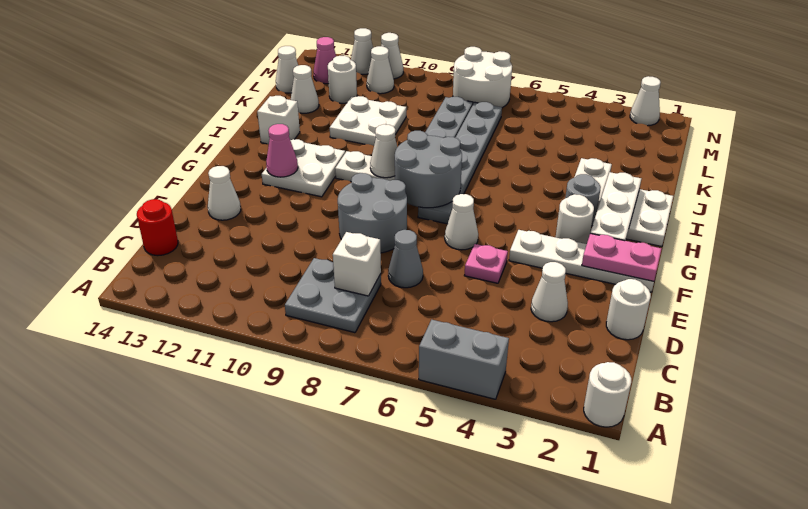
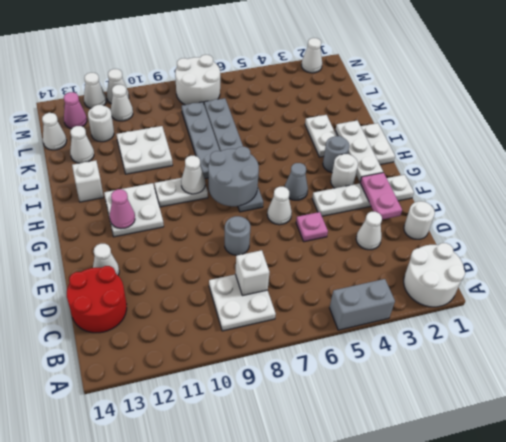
white round brick A1 level 1 -> white round brick A1:B2 level 1
grey plate B8:C9 level 1 -> white plate B8:C9 level 1
red round brick C14 level 1 -> red round brick C13:D14 level 1
grey cone D7 level 1 -> grey cone G5 level 1
grey round brick E8:F9 level 1 -> grey round brick E8 level 1
pink plate F1:F2 level 2 -> pink plate E2:F2 level 2

